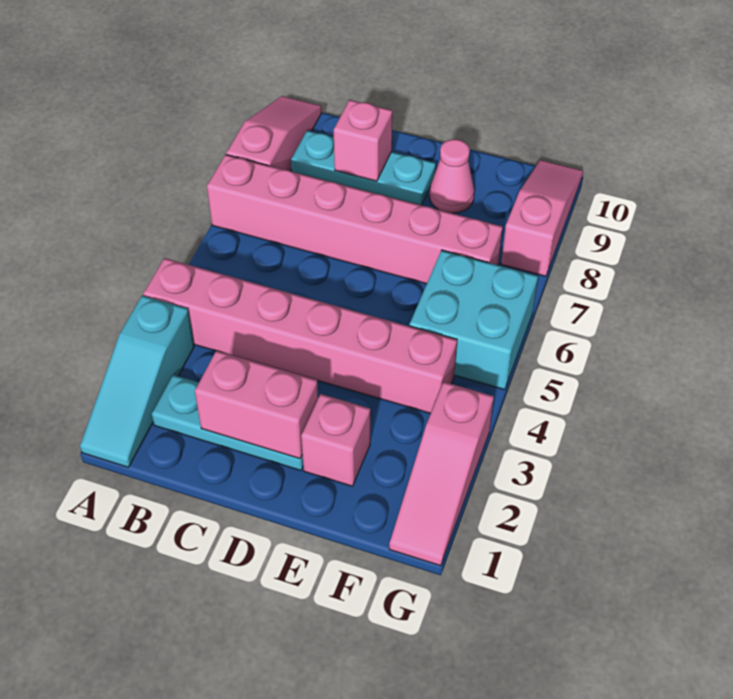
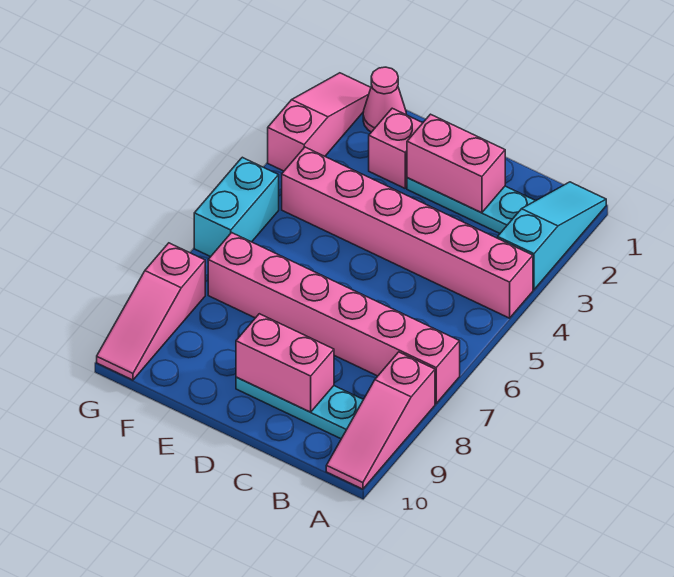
pink brick C9 level 2 -> pink brick C9:D9 level 2
pink cone E9 level 1 -> pink cone F1 level 1
cyan brick F5:G6 level 1 -> cyan brick G5:G6 level 1

